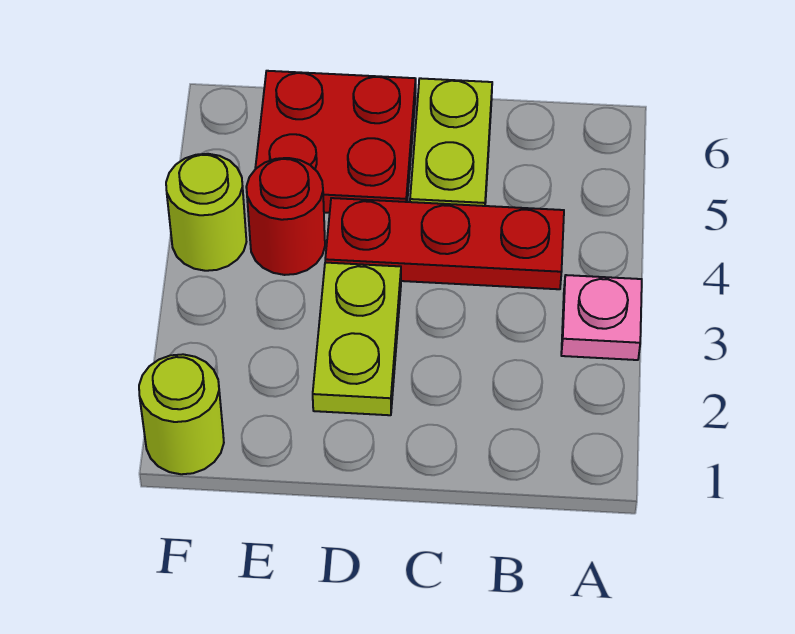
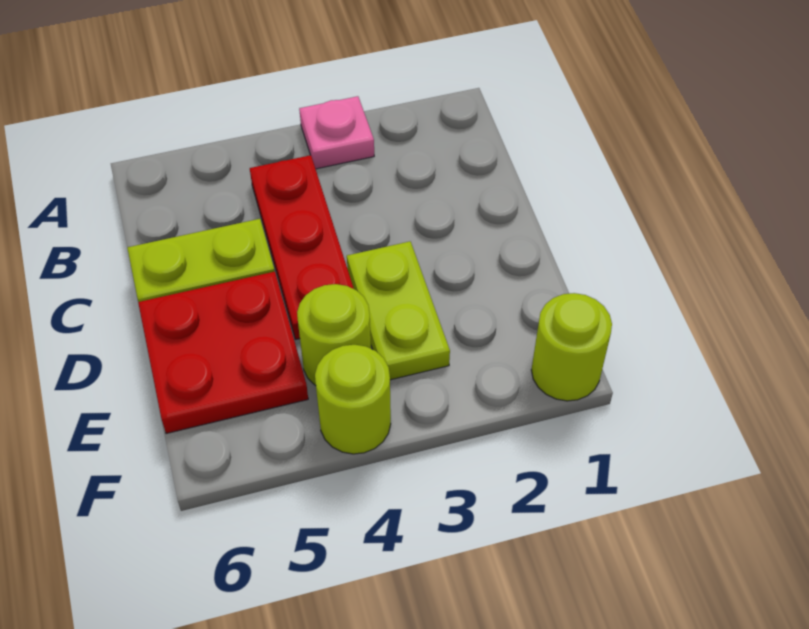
lime plate D2:D3 level 1 -> lime plate D3:E3 level 1
red round brick E4 level 1 -> lime round brick E4 level 1

